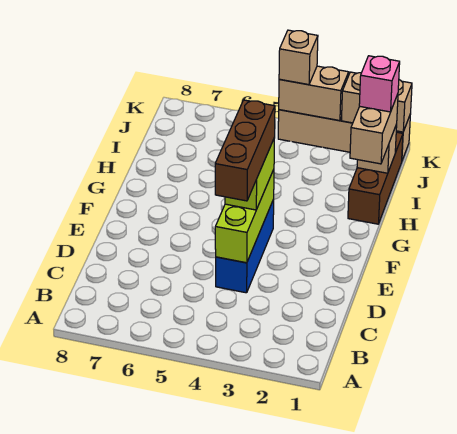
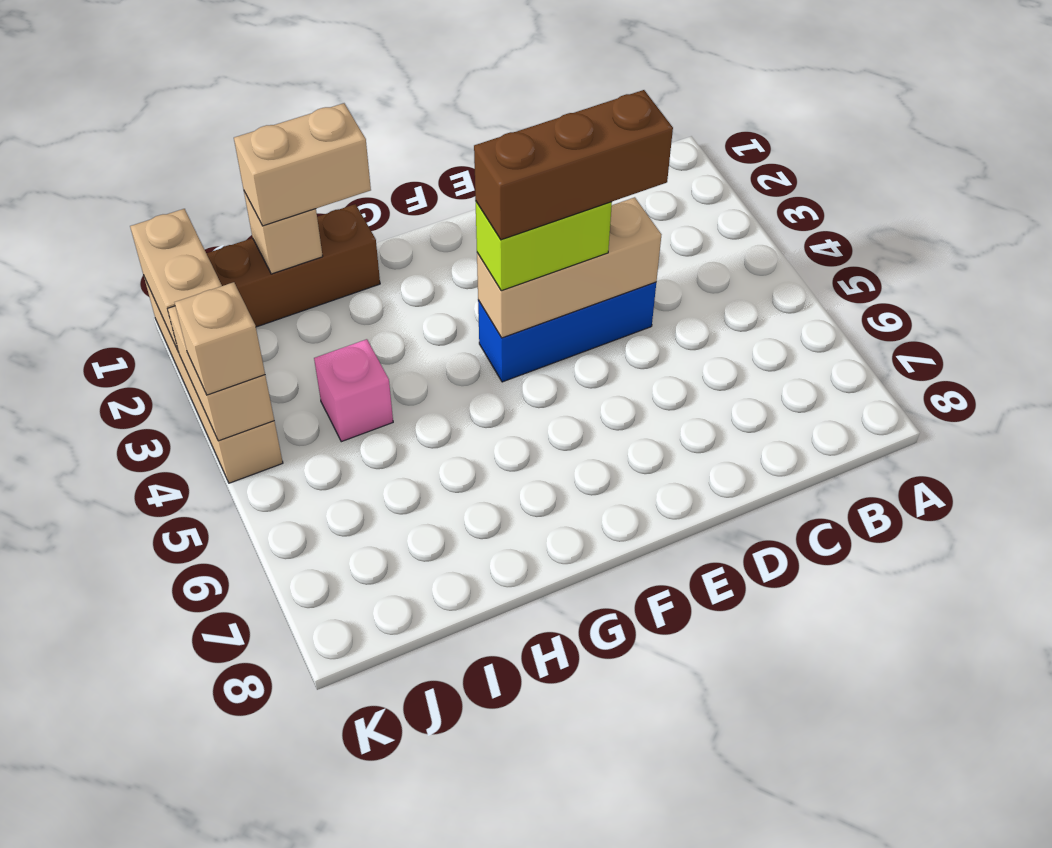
lime brick D4:F4 level 2 -> tan brick D4:F4 level 2
pink brick I1 level 4 -> pink brick I4 level 1

